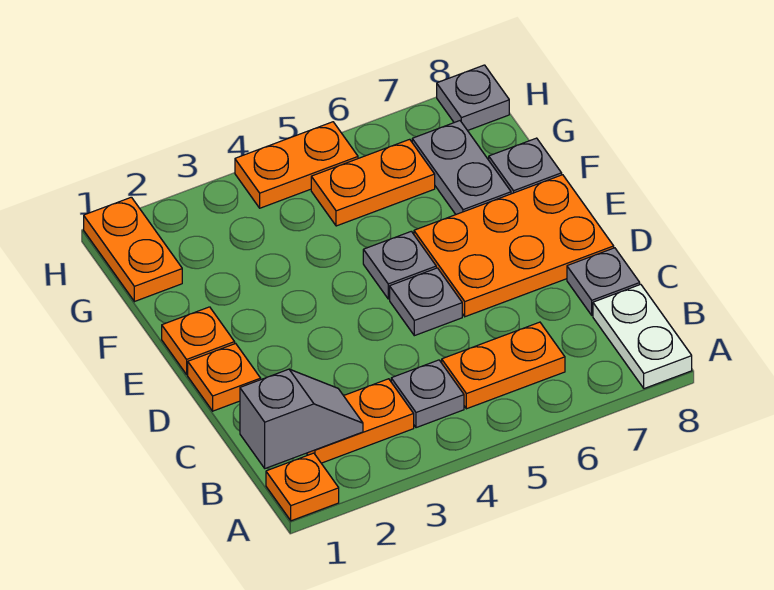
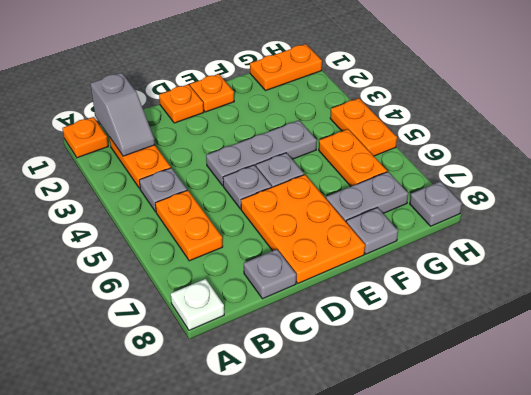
white plate A8:B8 level 1 -> white plate A8 level 1
none -> grey plate D4:F4 level 1

